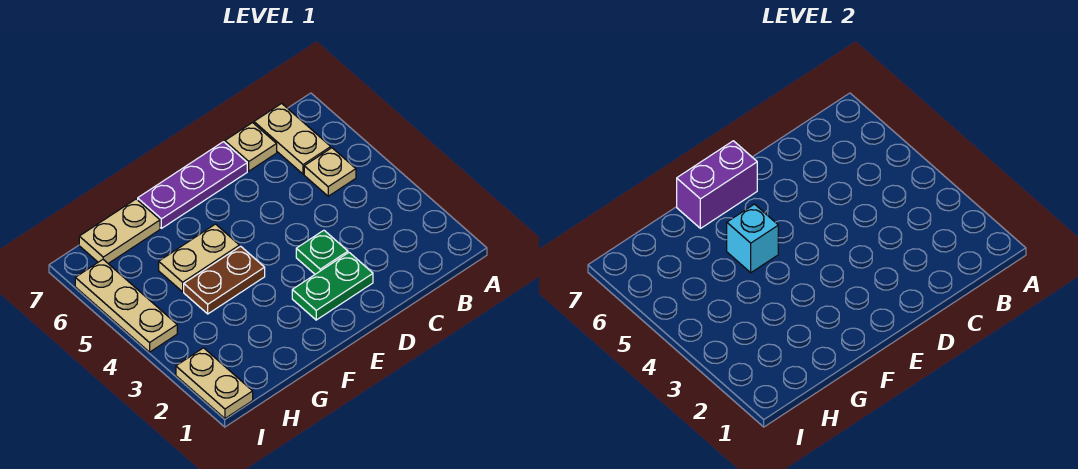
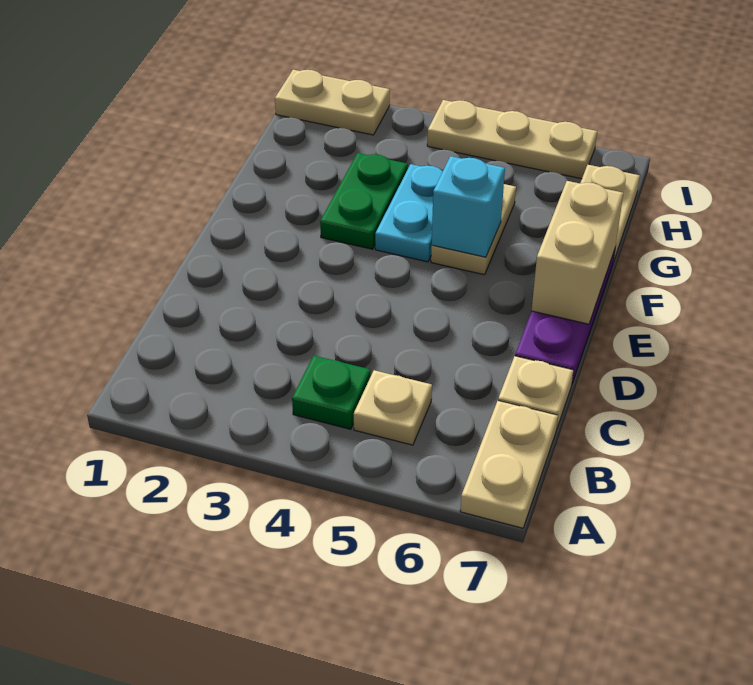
tan plate B6:B7 level 1 -> tan plate A7:B7 level 1
green plate D2:E2 level 1 -> green plate F3:G3 level 1
green plate D3 level 1 -> green plate B4 level 1
purple brick E7:F7 level 2 -> tan brick E7:F7 level 2
brown plate F4:G4 level 1 -> cyan plate F4:G4 level 1

